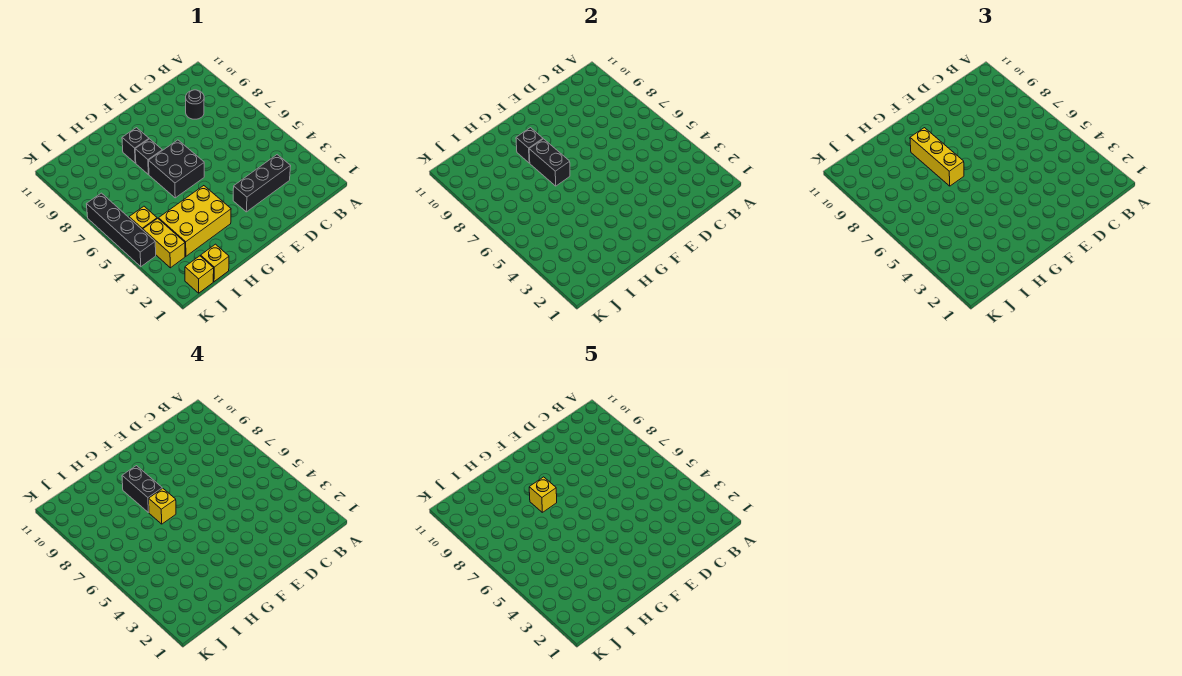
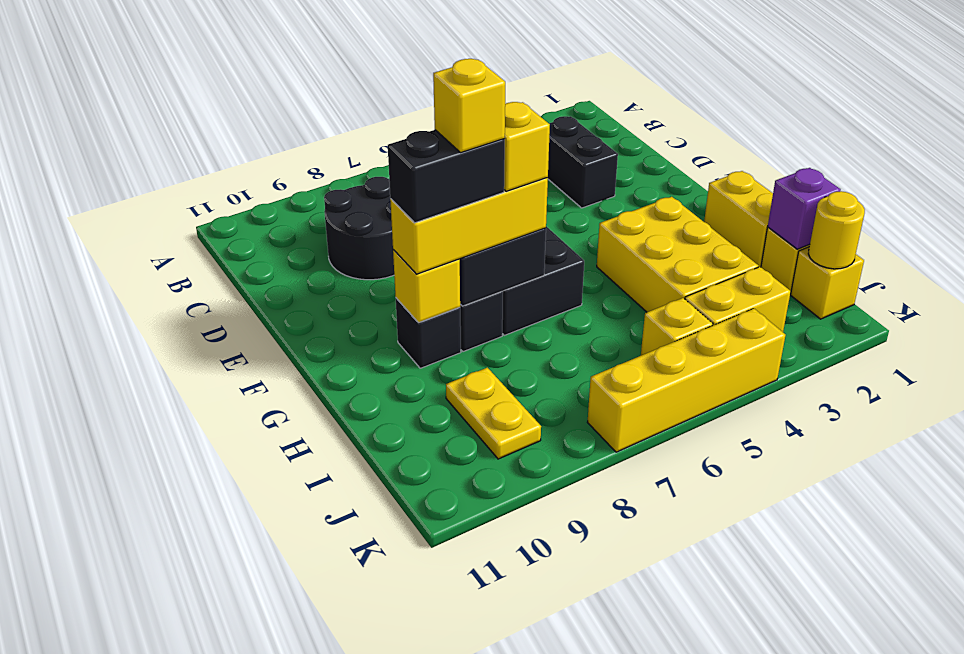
black brick C3:E3 level 1 -> black brick C3:D3 level 1
black round brick C9 level 1 -> black round brick C8:D9 level 1
none -> yellow brick G1:H1 level 1
black brick G9 level 2 -> yellow brick G9 level 2
none -> purple brick I1 level 2
none -> yellow plate I9:J9 level 1
none -> yellow round brick J1 level 2
black brick K4:K7 level 1 -> yellow brick K4:K7 level 1

